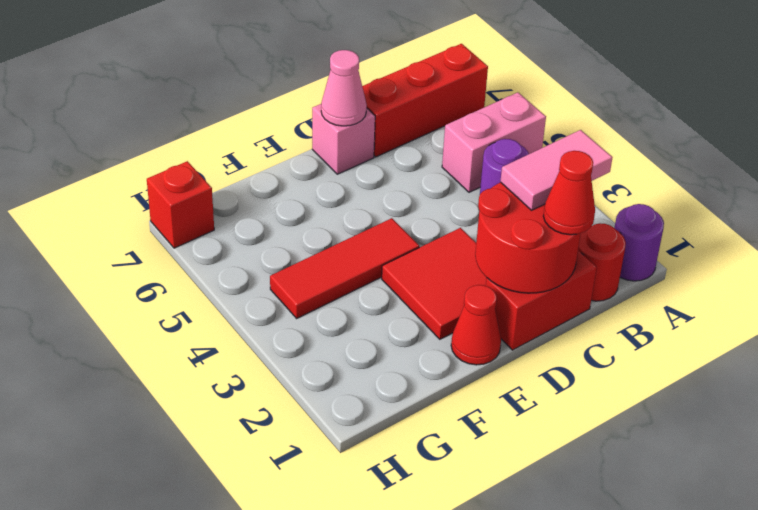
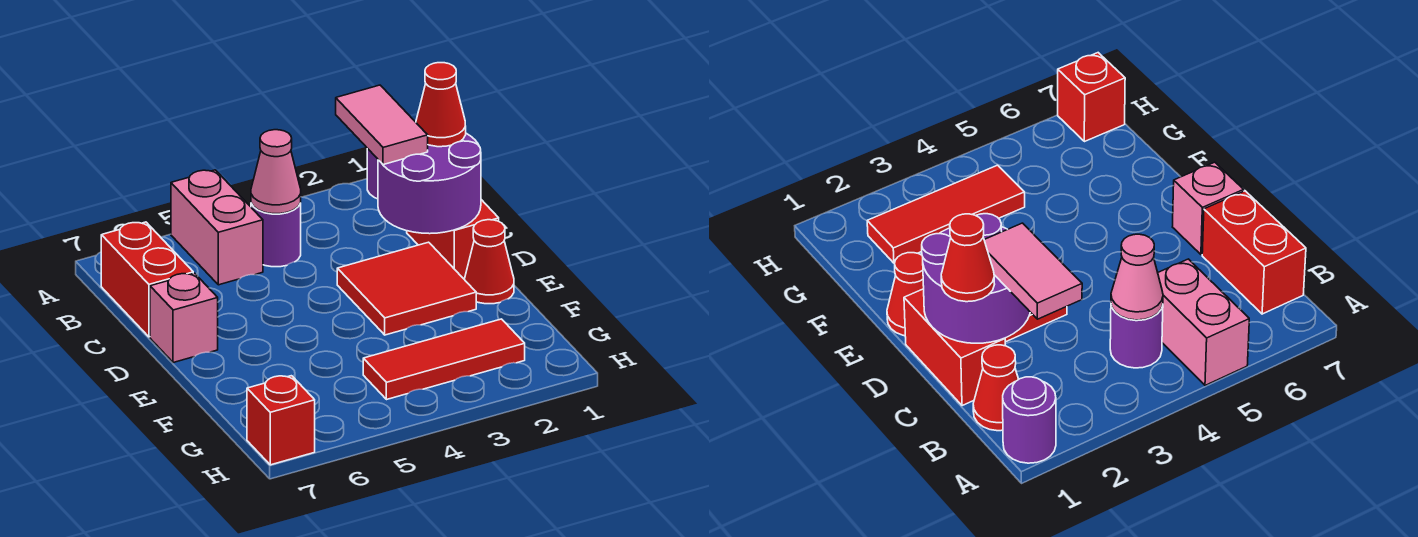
red brick A7:C7 level 1 -> red brick B7:C7 level 1
red round brick B1 level 1 -> red cone B1 level 1
red round brick C1:D2 level 2 -> purple round brick C1:D2 level 2
pink cone D7 level 2 -> pink cone B4 level 2
red tile E4:G4 level 1 -> red tile G2:G4 level 1

